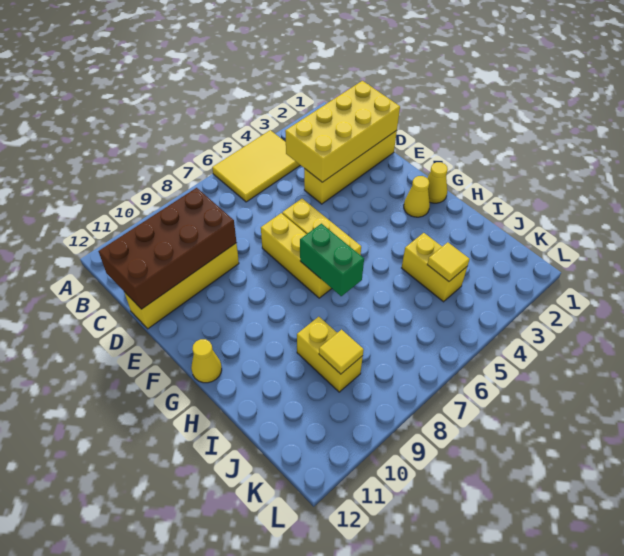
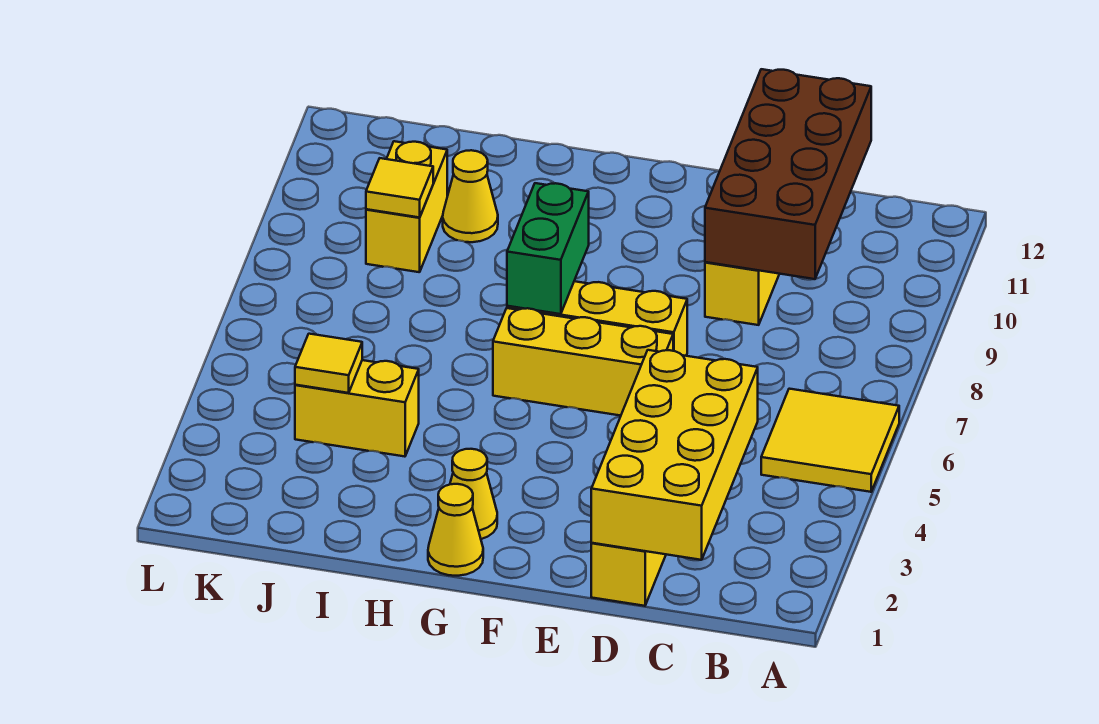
yellow tile A4:B6 level 1 -> yellow tile A5:B6 level 1
green brick G7:H7 level 2 -> green brick G7:G8 level 2
yellow cone G12 level 1 -> yellow cone I10 level 1
yellow brick I9:J9 level 1 -> yellow brick J9:J10 level 1

